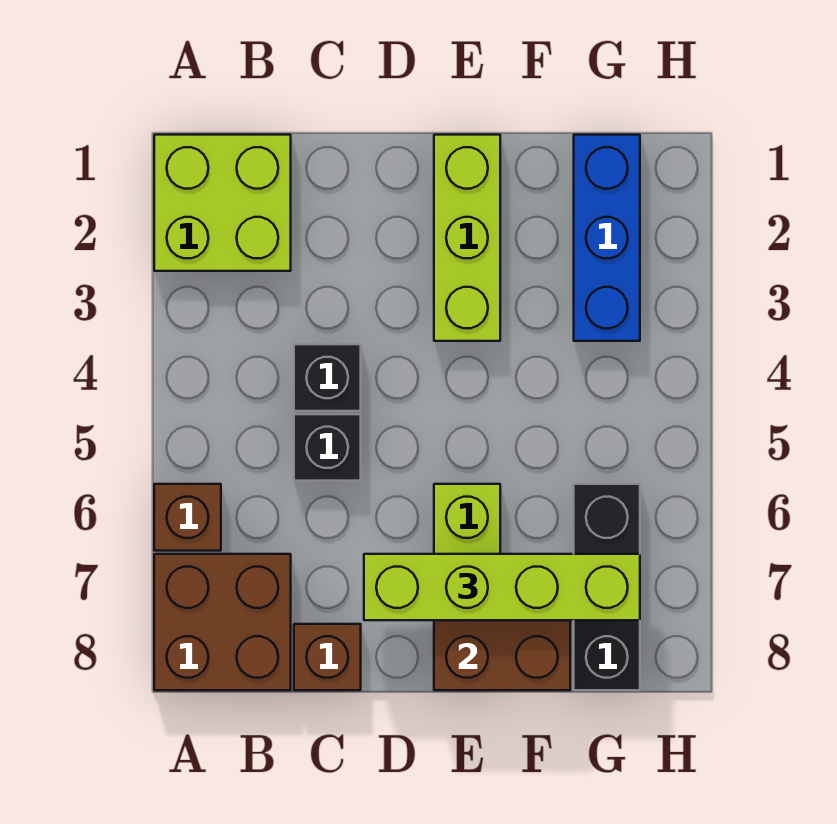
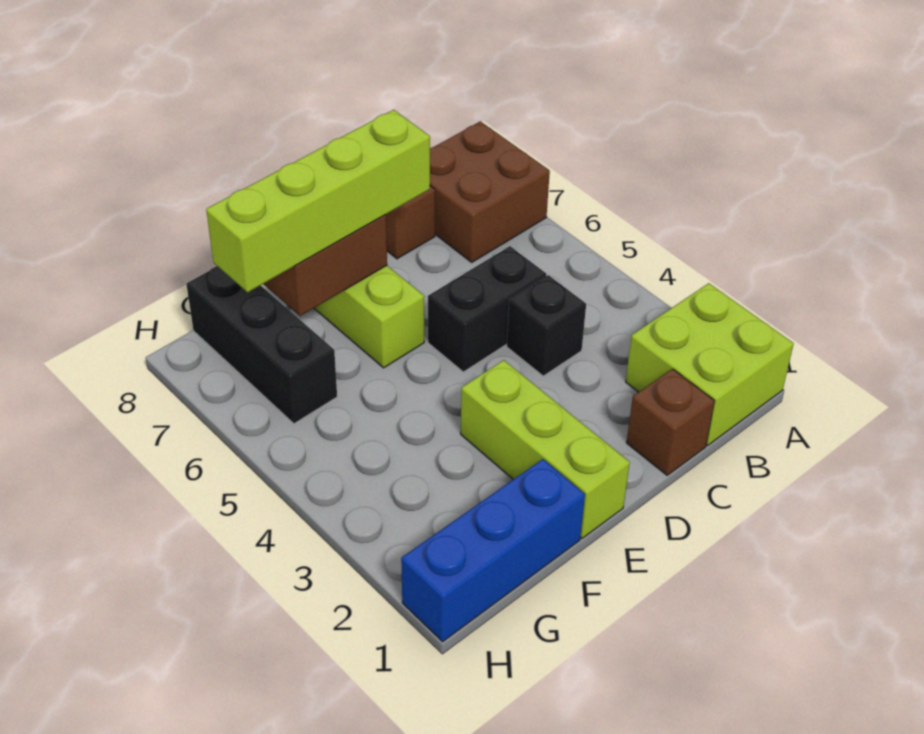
brown brick A6 level 1 -> brown brick C1 level 1
black brick C5 level 1 -> black brick C5:D5 level 1
blue brick G1:G3 level 1 -> blue brick F1:H1 level 1

